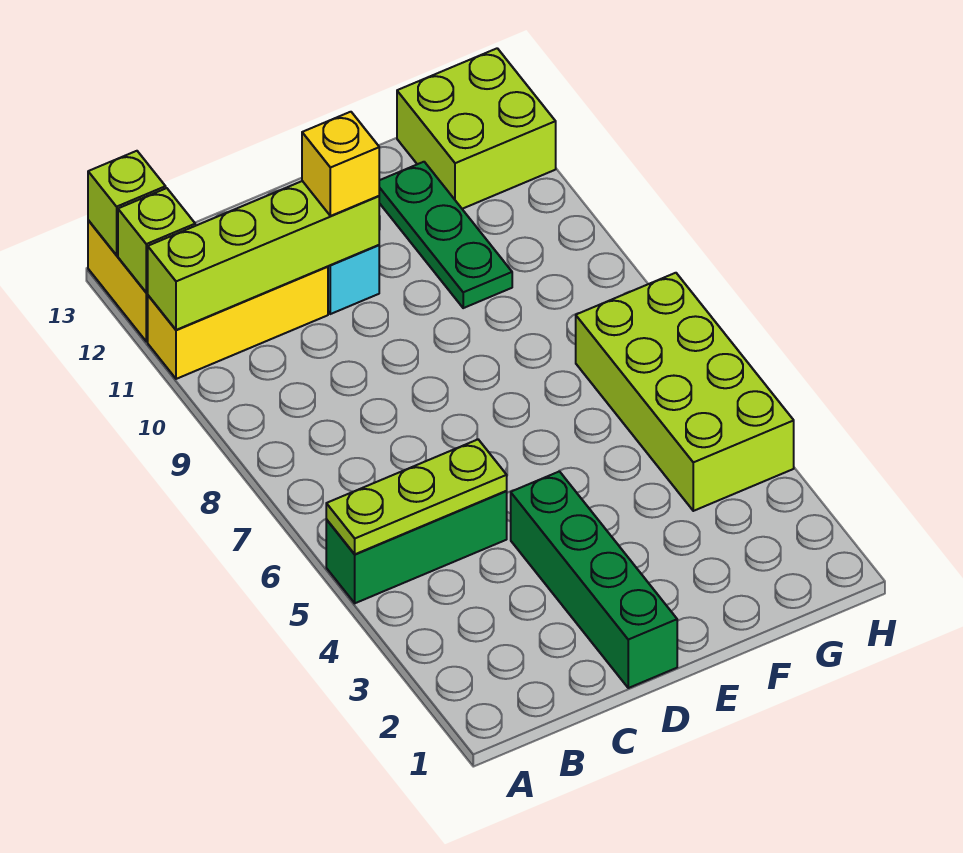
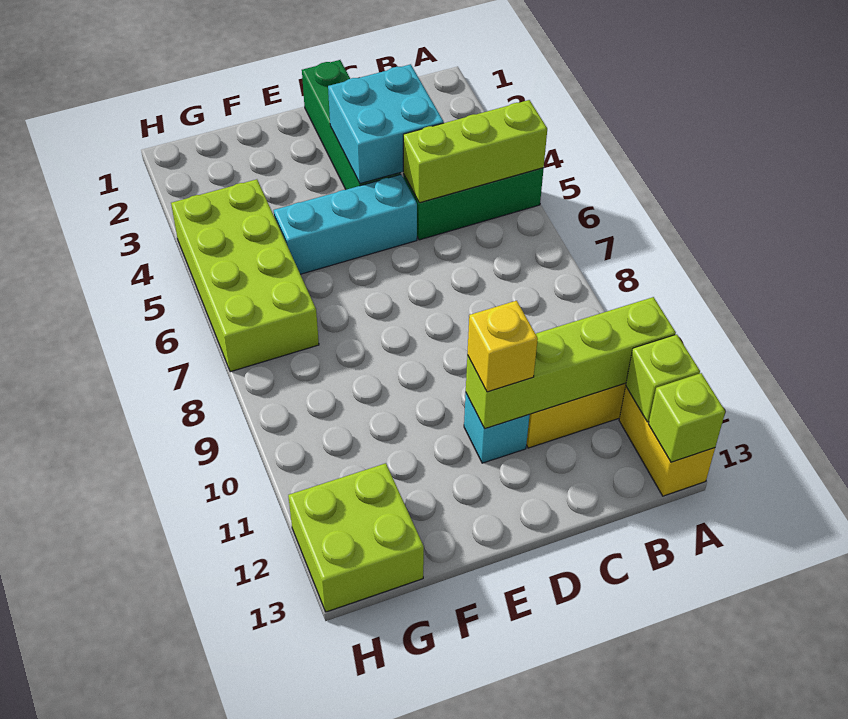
lime plate A5:C5 level 2 -> lime brick A5:C5 level 2
none -> cyan brick C3:D4 level 2
none -> cyan brick D5:F5 level 1
green plate F10:F12 level 1 -> none

